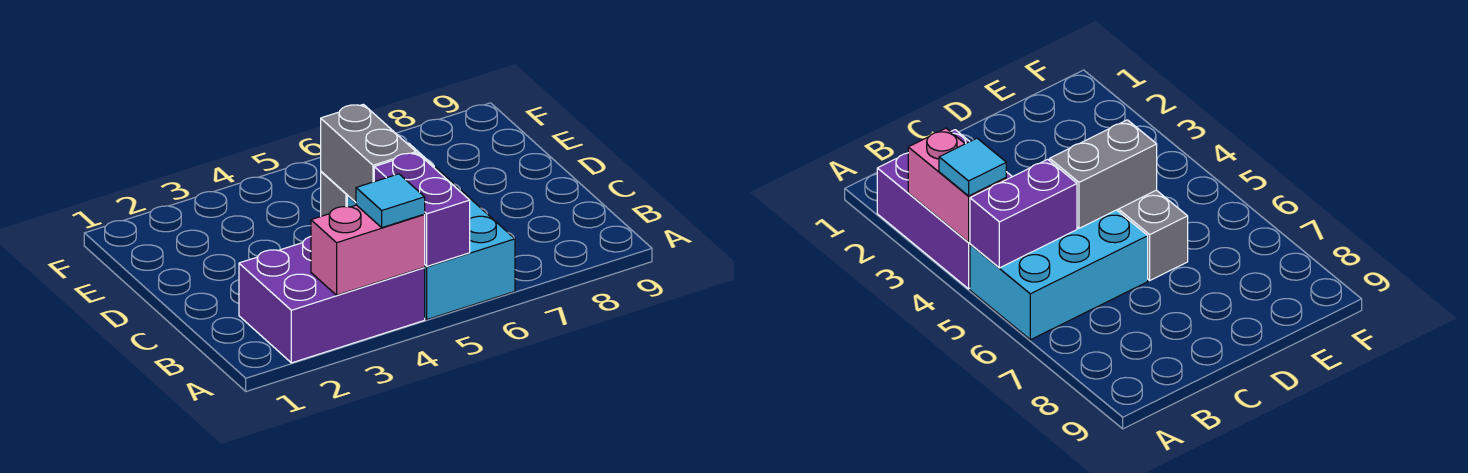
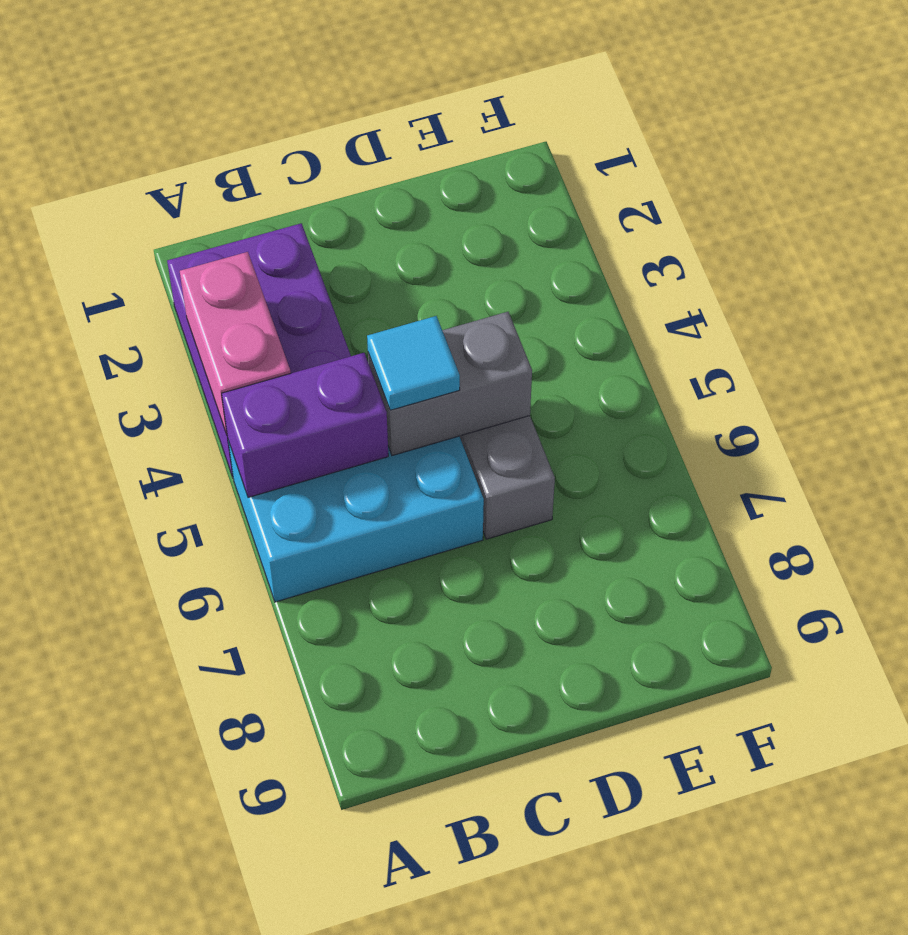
cyan tile A4 level 3 -> cyan tile C5 level 3

